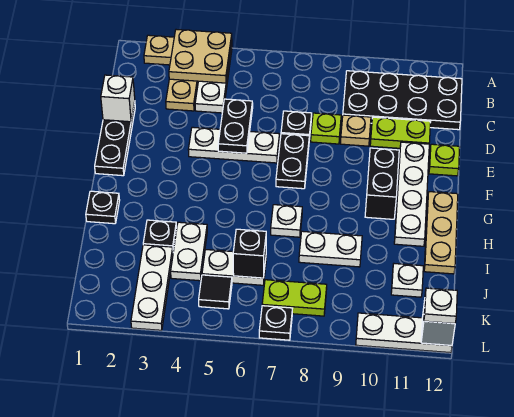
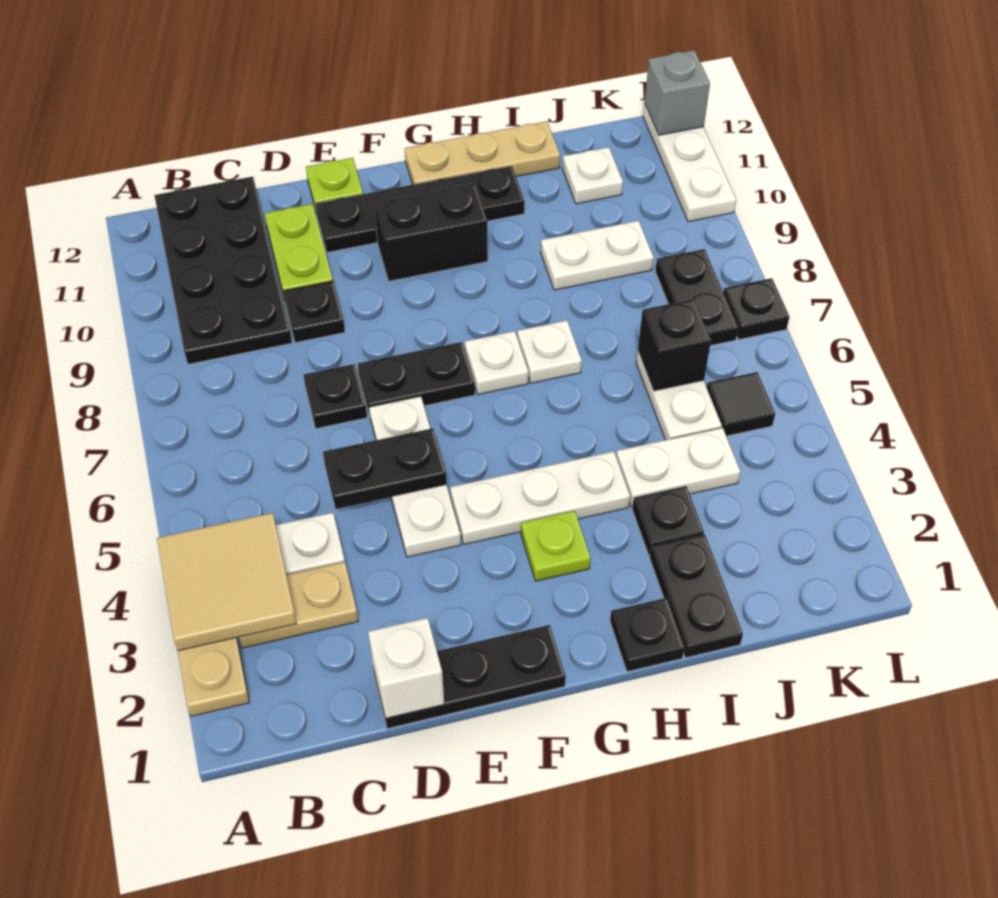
tan plate A3:B4 level 2 -> tan tile A3:B4 level 2
lime plate D8 level 1 -> lime plate G3 level 1
tan plate D9 level 1 -> black plate D9 level 1
white plate E11:H11 level 1 -> black plate E11:H11 level 1
none -> black plate I1:I2 level 1
white plate I8:I9 level 1 -> white plate I9:J9 level 1
white plate J3:L3 level 1 -> white plate F4:H4 level 1
lime plate K7:K8 level 1 -> black plate K7:K8 level 1
white plate L12 level 3 -> white plate G7 level 1

